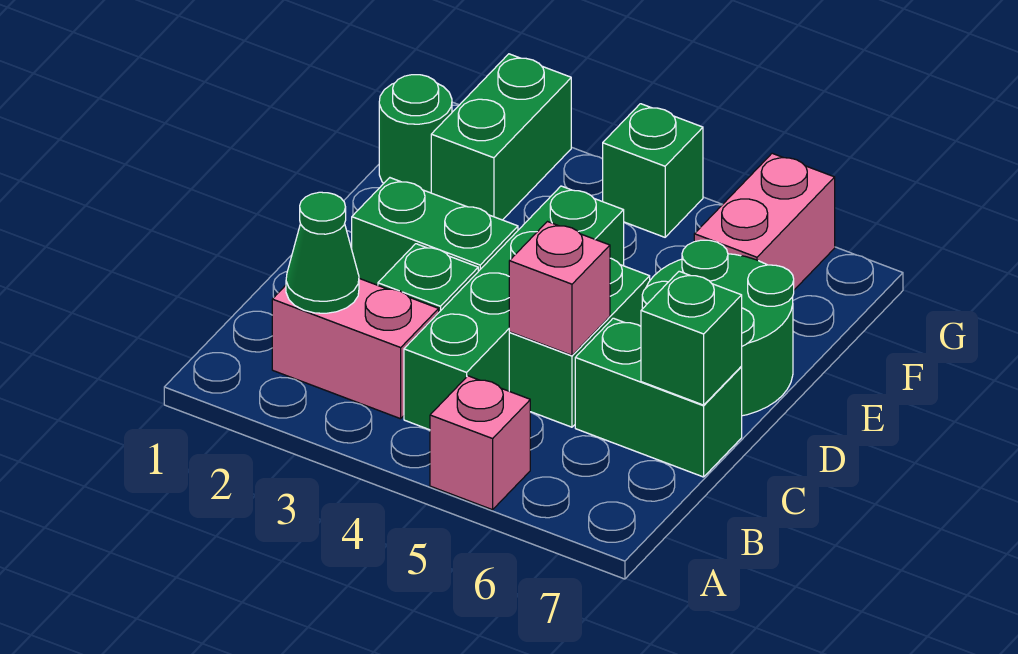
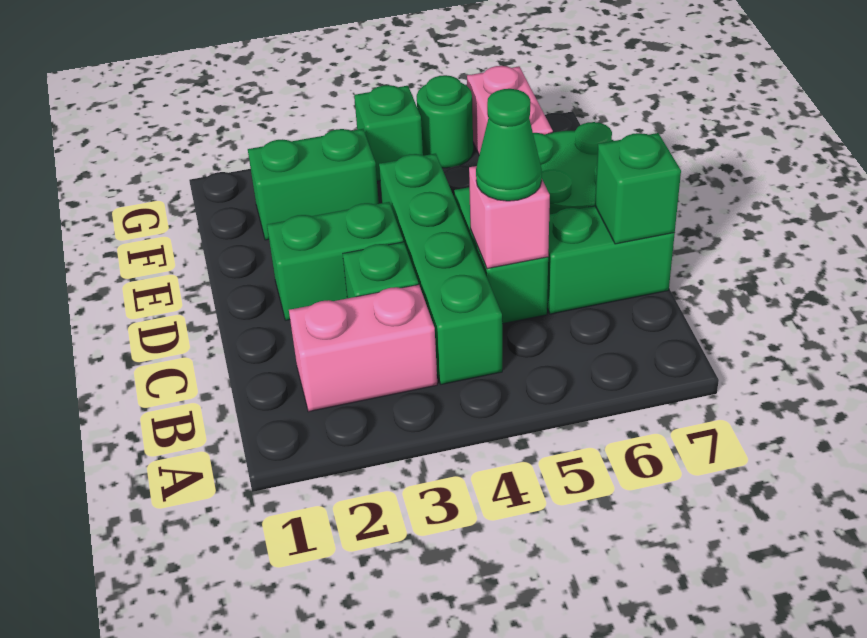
pink brick A5 level 1 -> none
green cone B2 level 2 -> green cone C5 level 3
green round brick F1 level 1 -> green round brick G5 level 1
green brick F2:G2 level 1 -> green brick F2:F3 level 1

